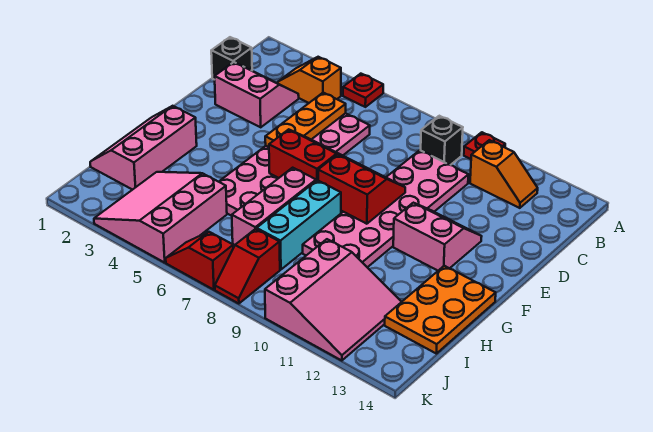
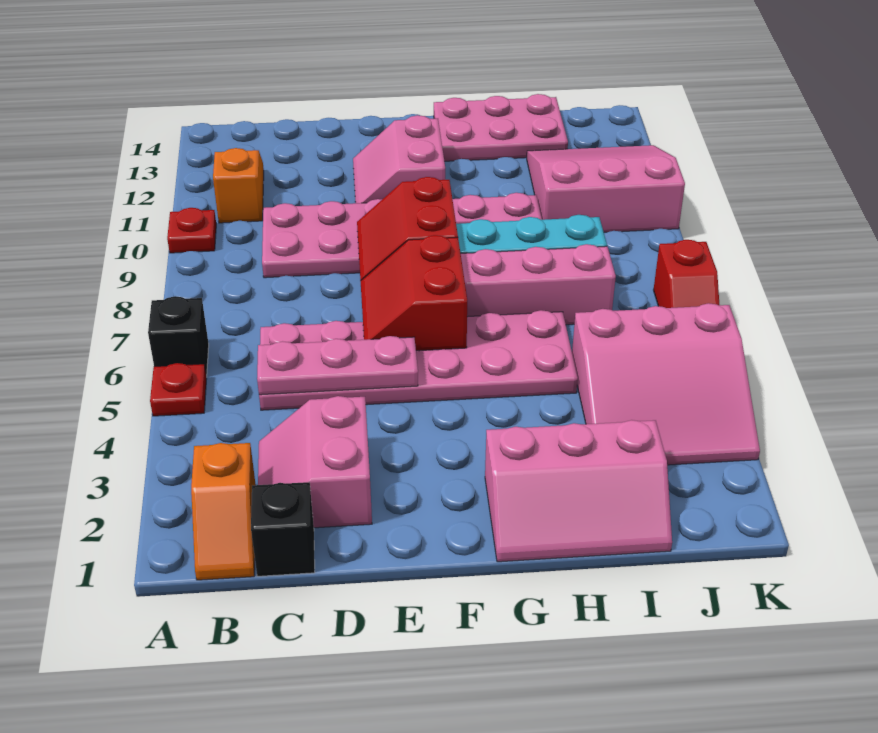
orange slope B3:B4 level 1 top 4 -> orange slope B1:B2 level 1 top 2
black brick B9 level 1 -> black brick A6 level 1
orange plate C5:E5 level 2 -> pink plate C5:E5 level 2
orange plate G13:I14 level 1 -> pink plate G13:I14 level 1
red slope J8:K8 level 1 top J -> none

